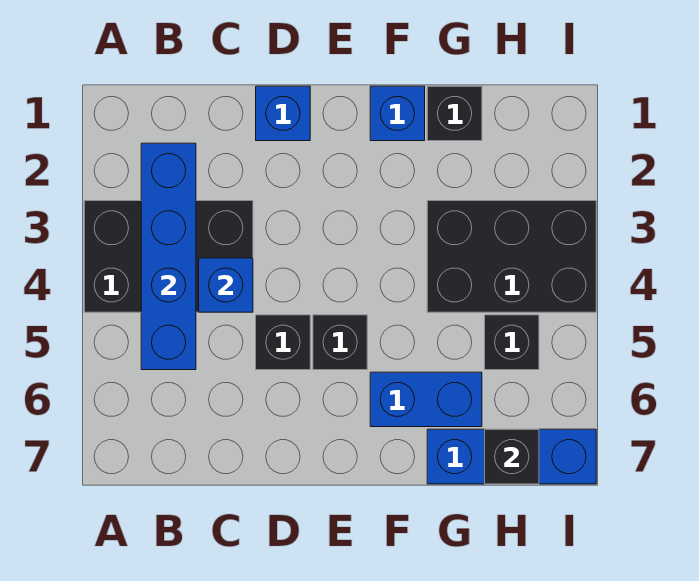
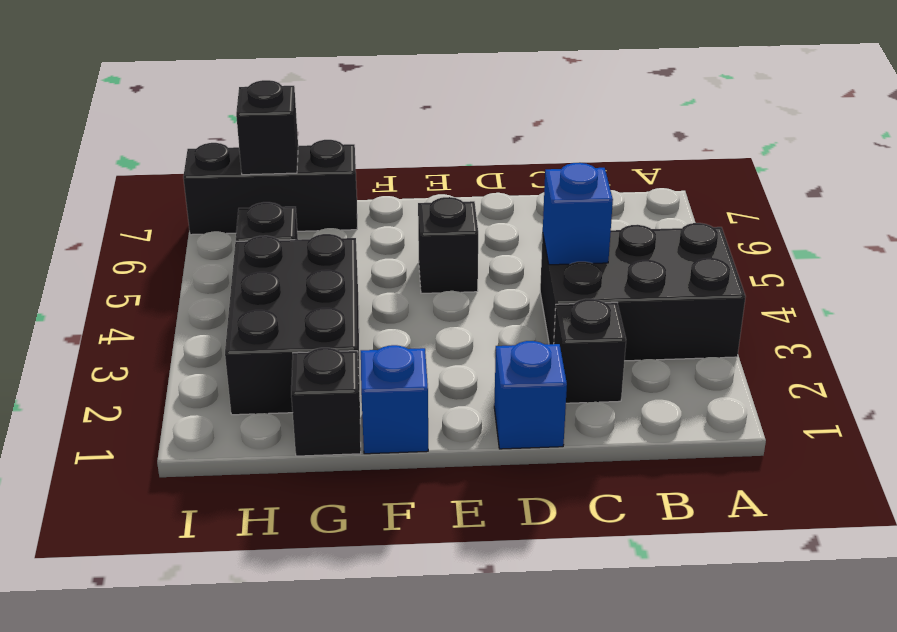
blue brick B2:B5 level 2 -> none
black brick D5 level 1 -> black brick C2 level 1
blue brick F6:G6 level 1 -> none
black brick G3:I4 level 1 -> black brick G2:H4 level 1
blue brick G7:I7 level 1 -> black brick G7:I7 level 1

